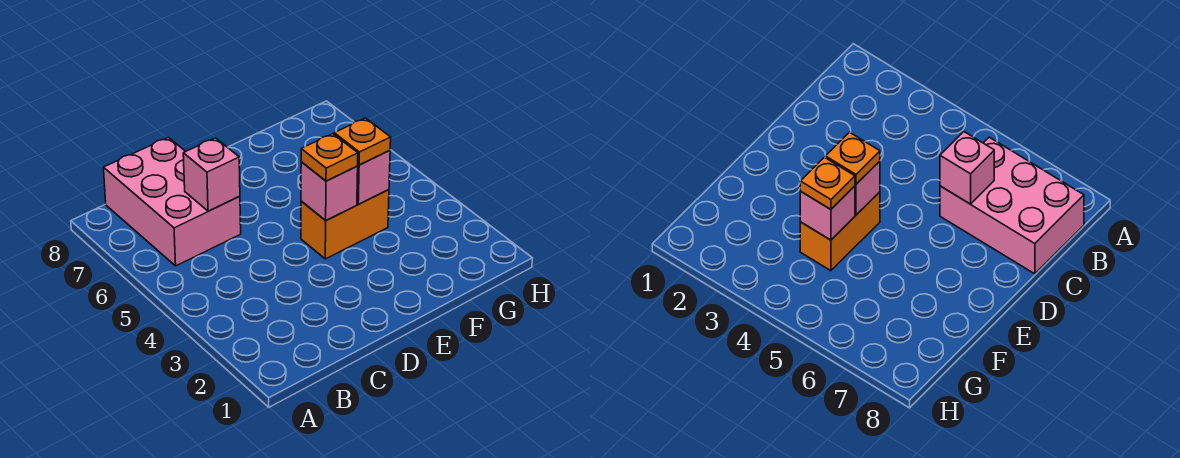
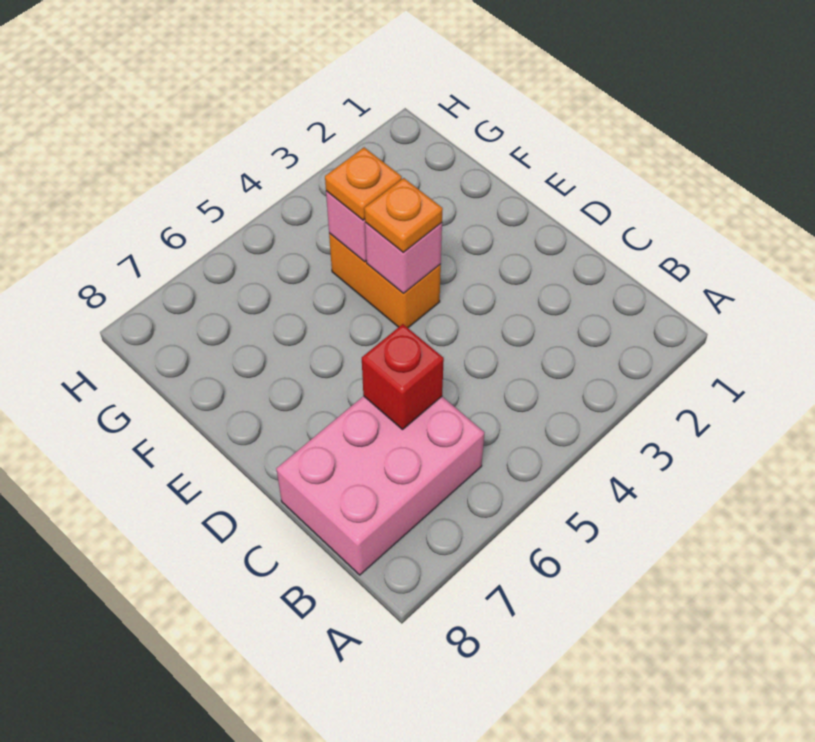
pink brick C6 level 2 -> red brick C6 level 2

